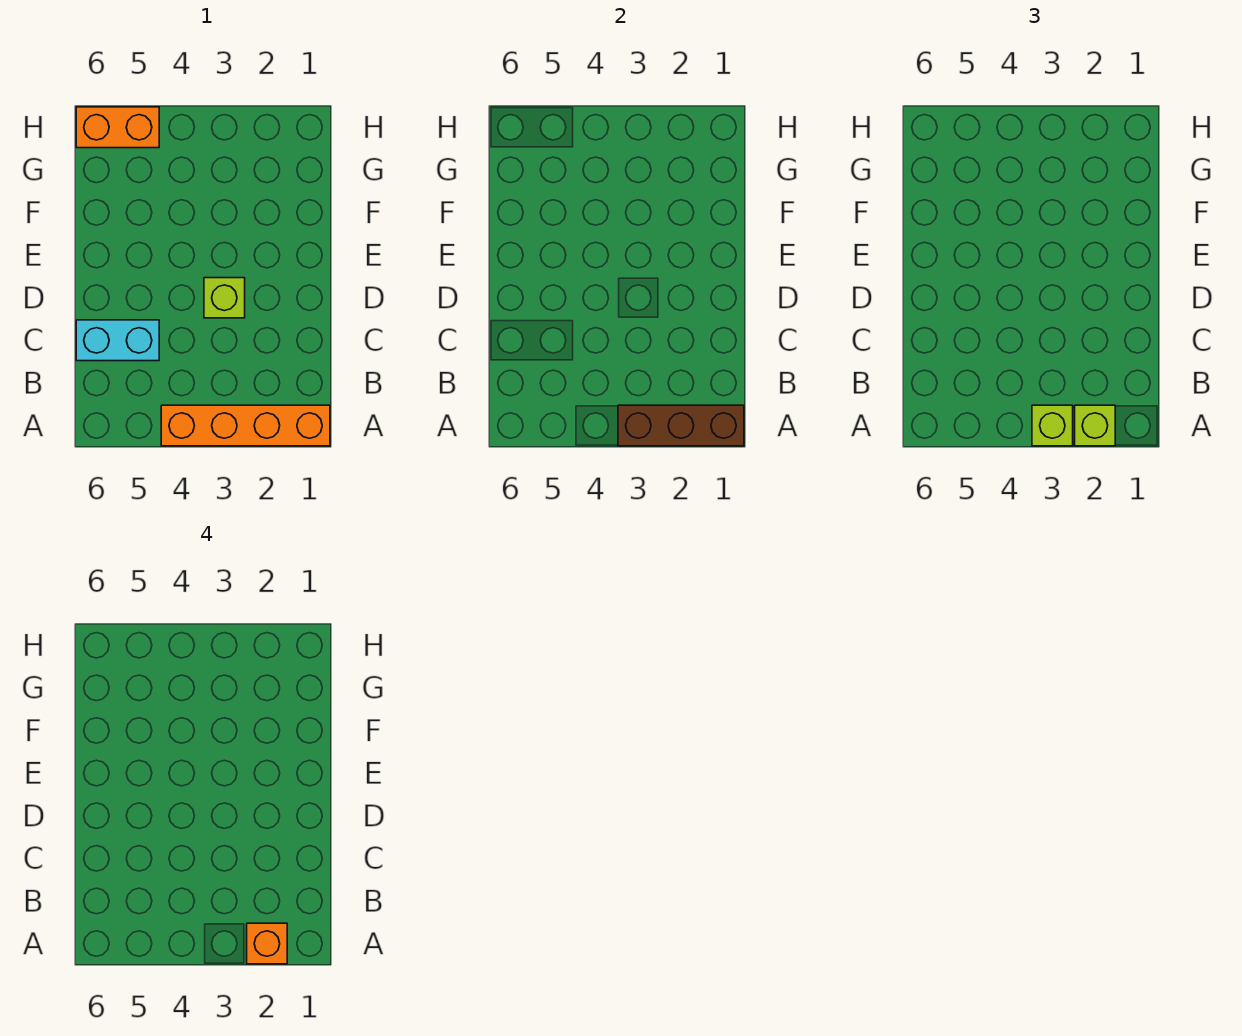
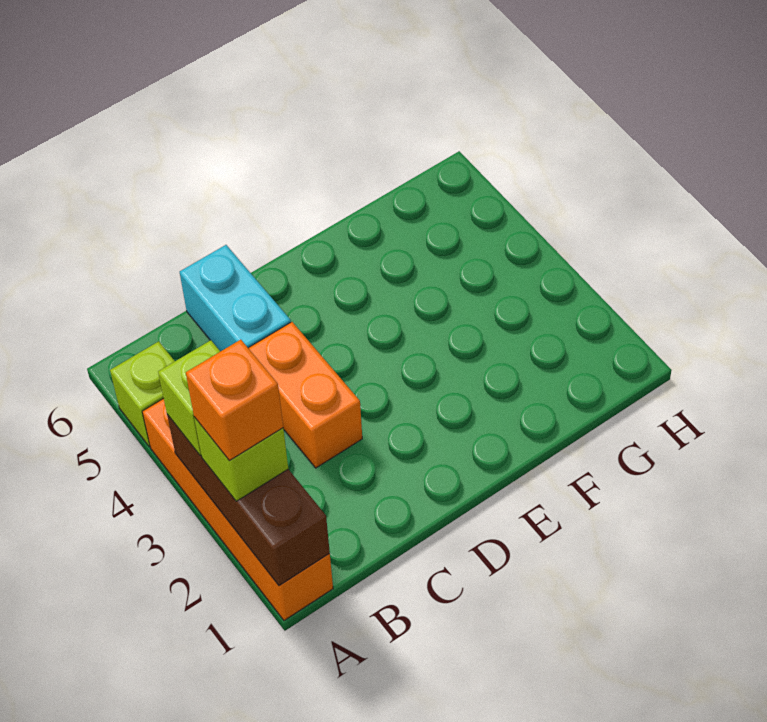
lime brick D3 level 1 -> lime brick A5 level 1
orange brick H5:H6 level 1 -> orange brick C3:C4 level 1

